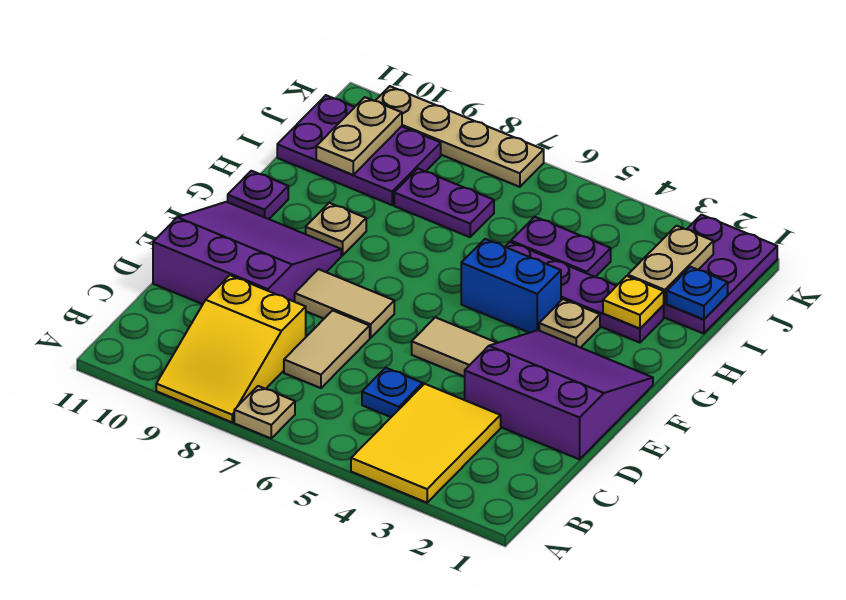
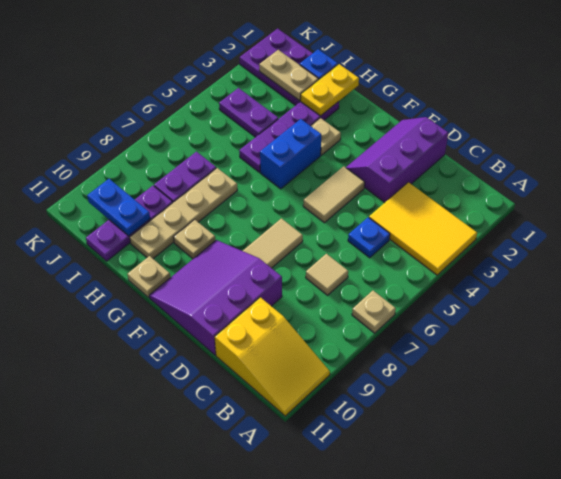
yellow slope A8:C9 level 1 top C -> yellow slope A10:C11 level 1 top C
tan tile C7:D7 level 1 -> tan tile C7 level 1
purple slope D1:F3 level 1 top D -> purple slope D1:E3 level 1 top D
purple plate G11 level 1 -> tan plate G11 level 1
yellow plate H2 level 2 -> yellow plate H1:H2 level 2
purple plate I4:I5 level 1 -> purple plate I4:J4 level 1
purple plate I9:J11 level 1 -> purple plate I9:I11 level 1
tan plate I10:J10 level 2 -> blue plate I10:J10 level 2
tan plate K7:K10 level 1 -> tan plate H7:H10 level 1

